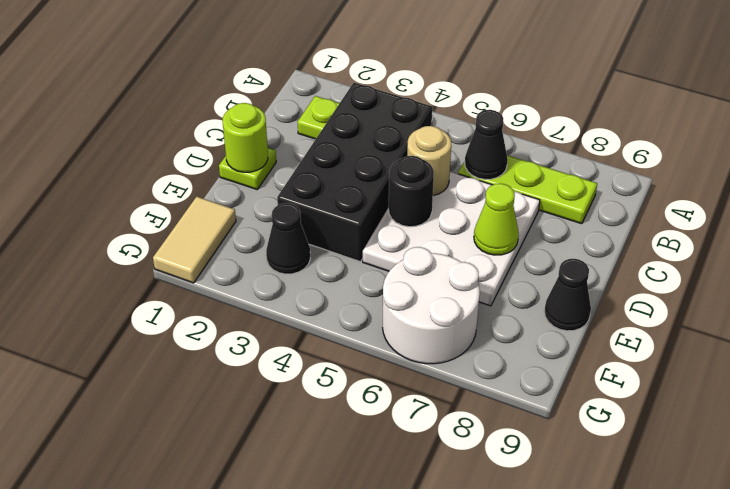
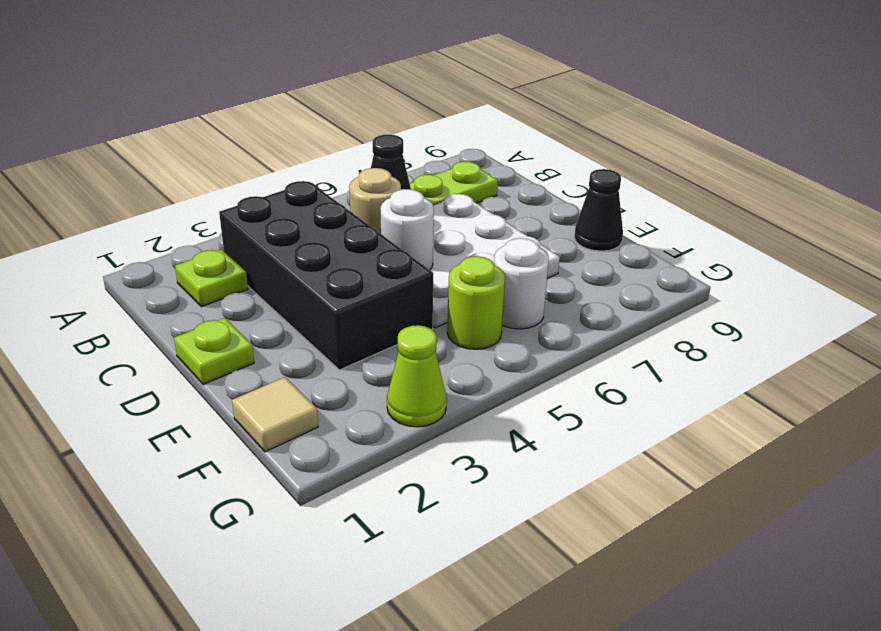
lime round brick D1 level 2 -> lime round brick F5 level 1
black round brick D5 level 2 -> white round brick D5 level 2
lime cone D7 level 2 -> lime cone G3 level 1
tan tile F1:G1 level 1 -> tan tile F1 level 1
black cone F3 level 1 -> none
white round brick F6:G7 level 1 -> white round brick F6 level 1

